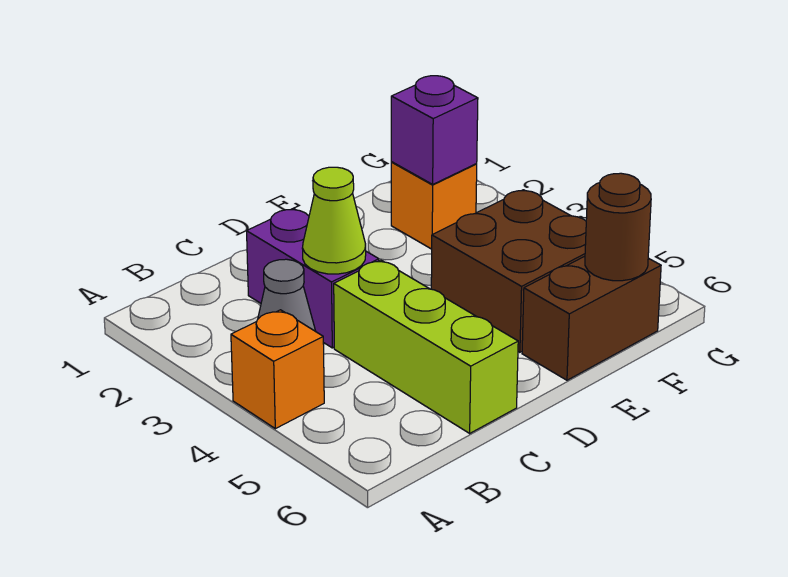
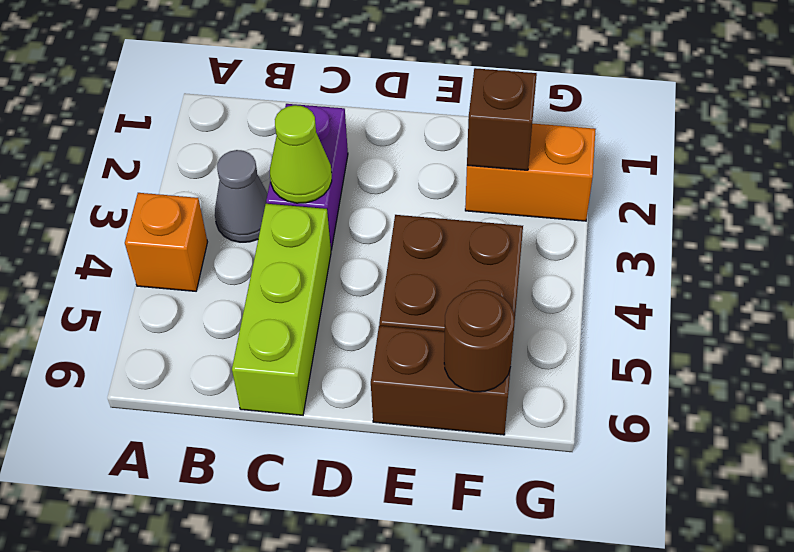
orange brick F2 level 1 -> orange brick F2:G2 level 1
purple brick F2 level 2 -> brown brick F2 level 2

